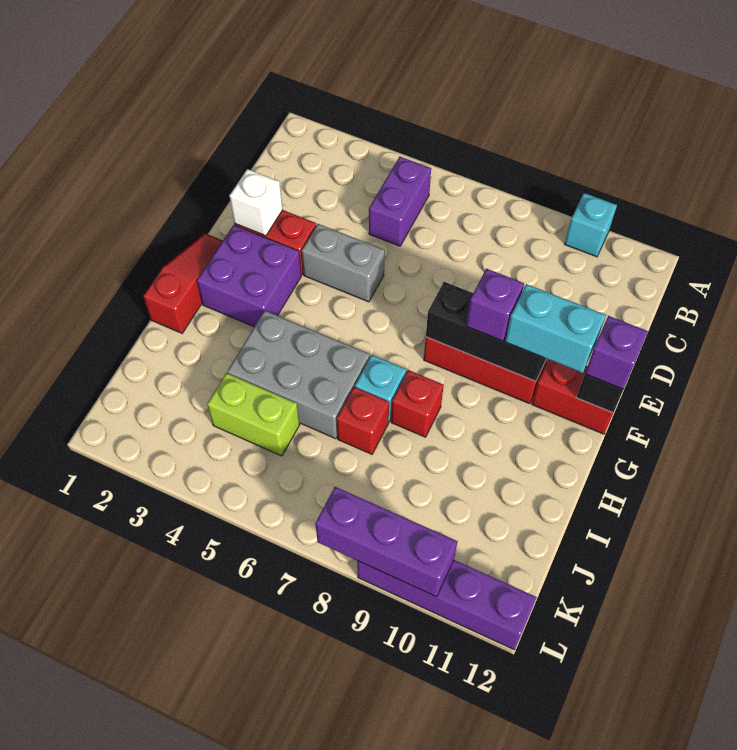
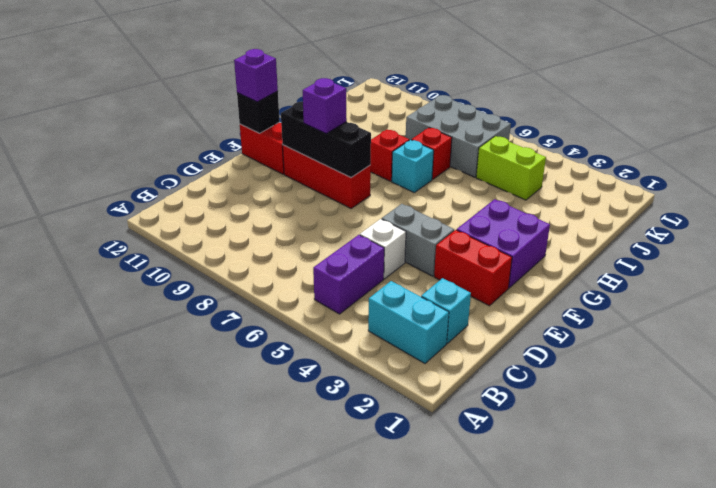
cyan brick A10 level 1 -> cyan brick C2 level 1
white brick E2 level 2 -> white brick D5 level 1
red slope F1:H1 level 1 top H -> none
cyan brick F10:F11 level 3 -> cyan brick B2:B3 level 1
grey brick H4:I6 level 1 -> grey brick J6:K8 level 1
purple brick L8:L10 level 2 -> none
purple brick L9:L12 level 1 -> none

